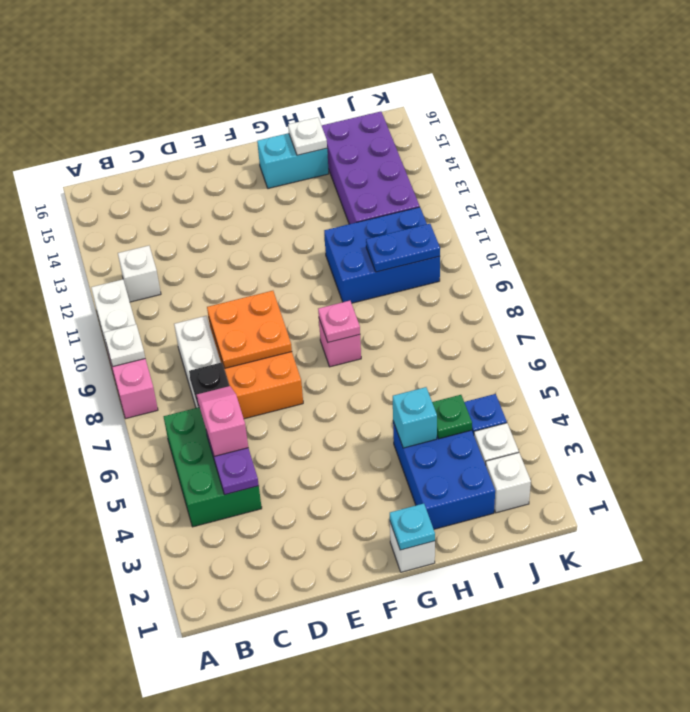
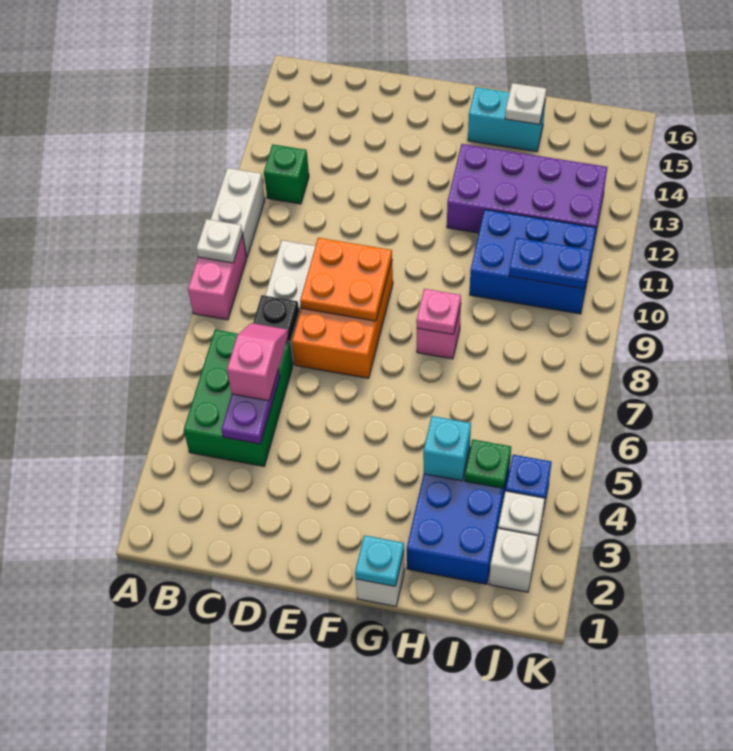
white brick B12 level 1 -> green brick B12 level 1
purple brick I12:J15 level 1 -> purple brick G12:J13 level 1

